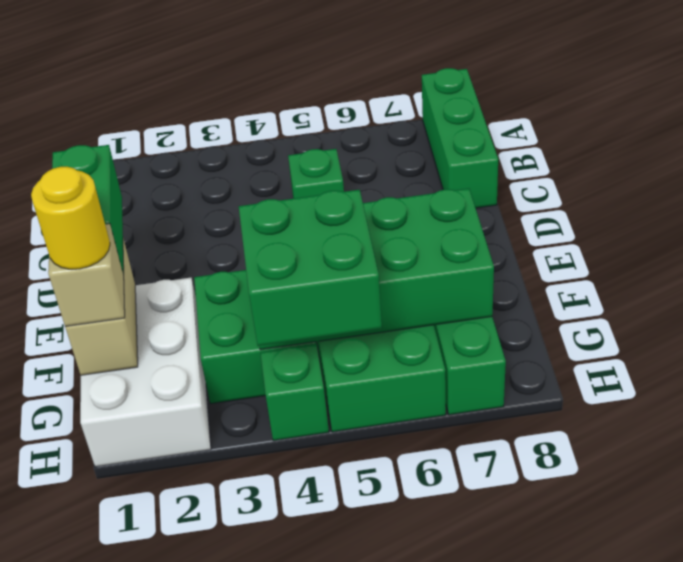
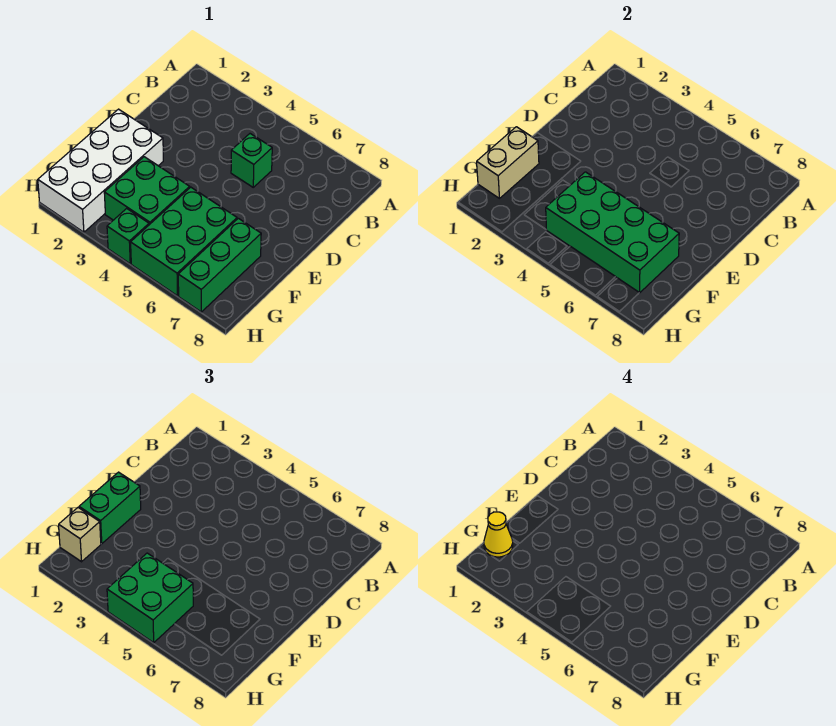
green brick A8:C8 level 1 -> none
white brick F1:H2 level 1 -> white brick E1:H2 level 1
yellow round brick G1 level 4 -> yellow cone G1 level 4

